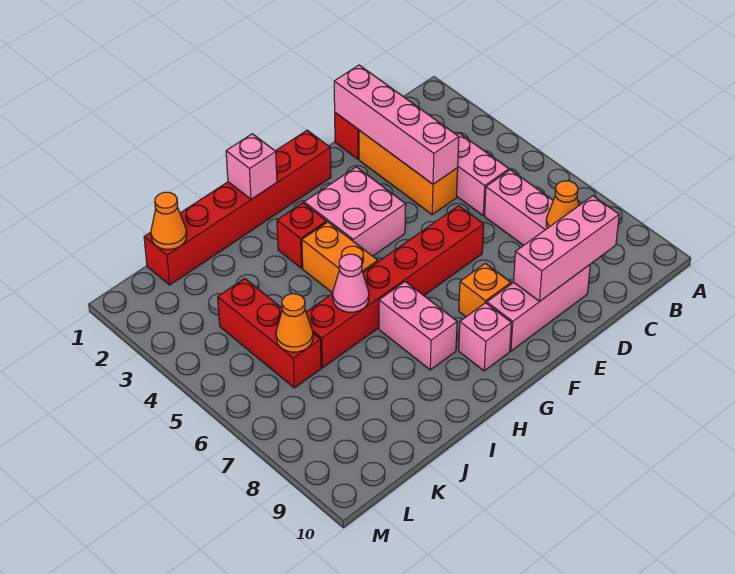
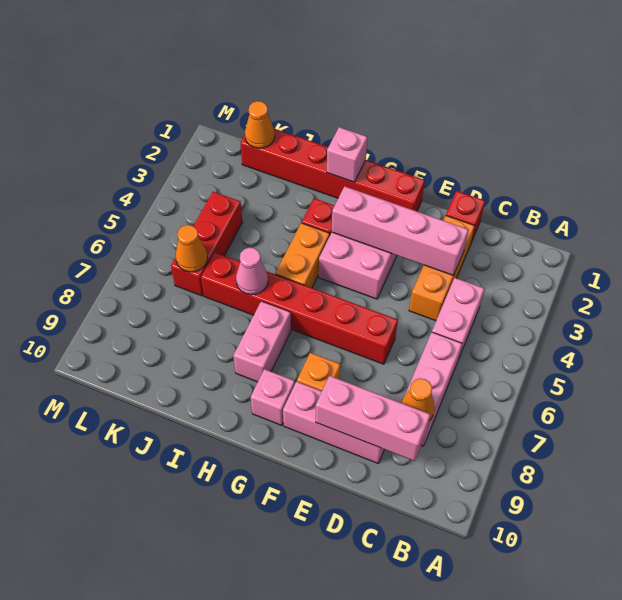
pink brick D1:D4 level 2 -> pink brick D3:G3 level 2

